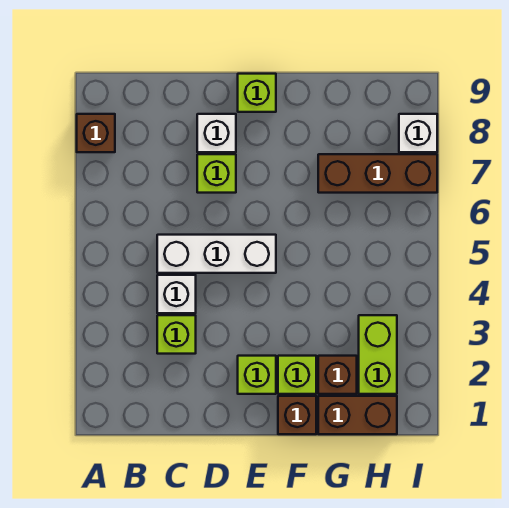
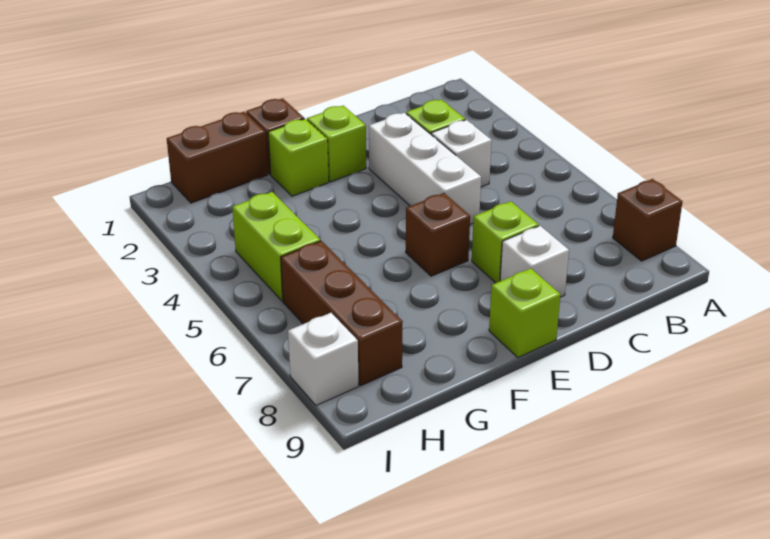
white brick C5:E5 level 1 -> white brick D3:D5 level 1
brown brick G2 level 1 -> brown brick E6 level 1
brown brick G7:I7 level 1 -> brown brick H6:H8 level 1
lime brick H2:H3 level 1 -> lime brick H4:H5 level 1

